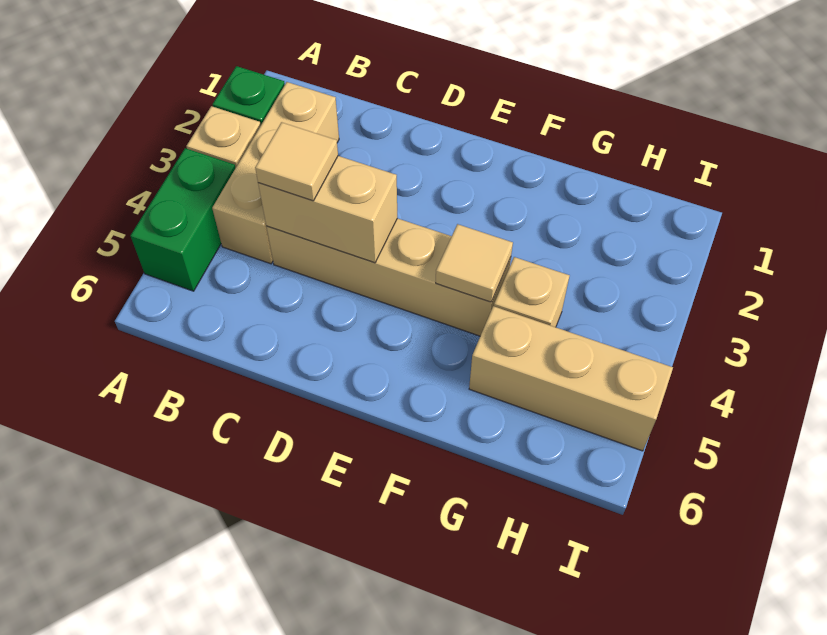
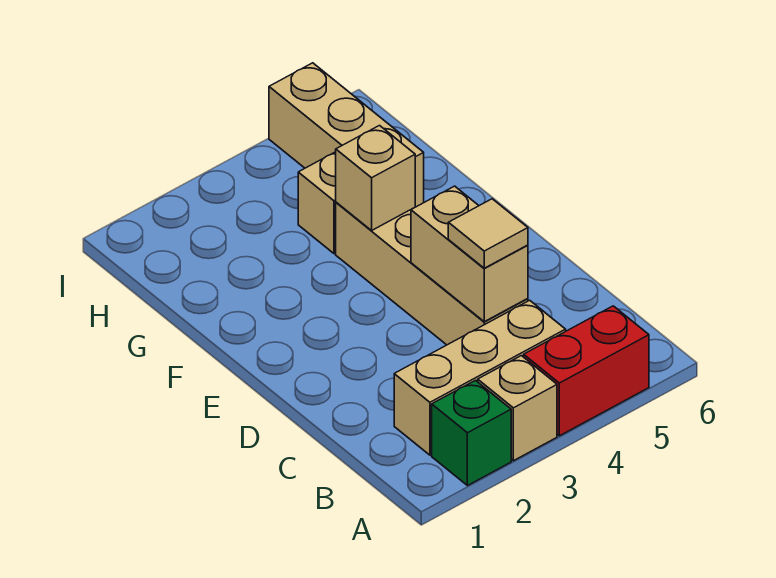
green brick A4:A5 level 1 -> red brick A4:A5 level 1
tan tile F4 level 2 -> tan brick F4 level 2

